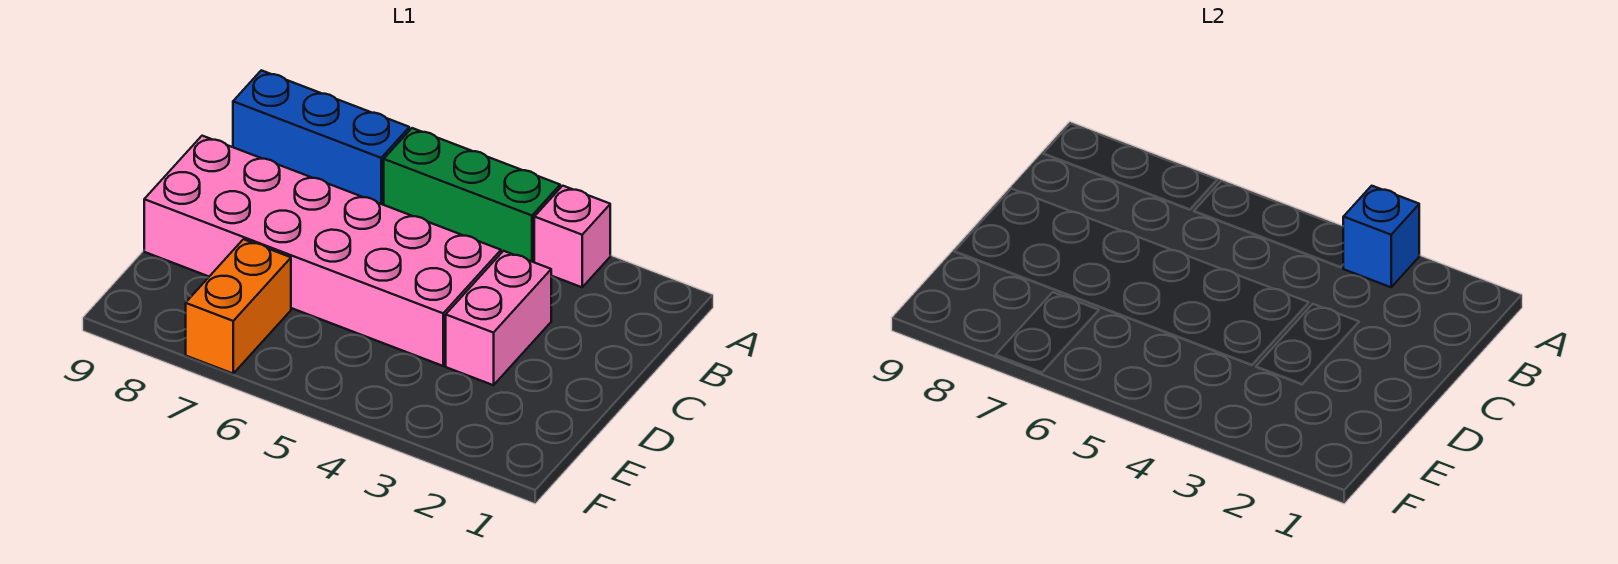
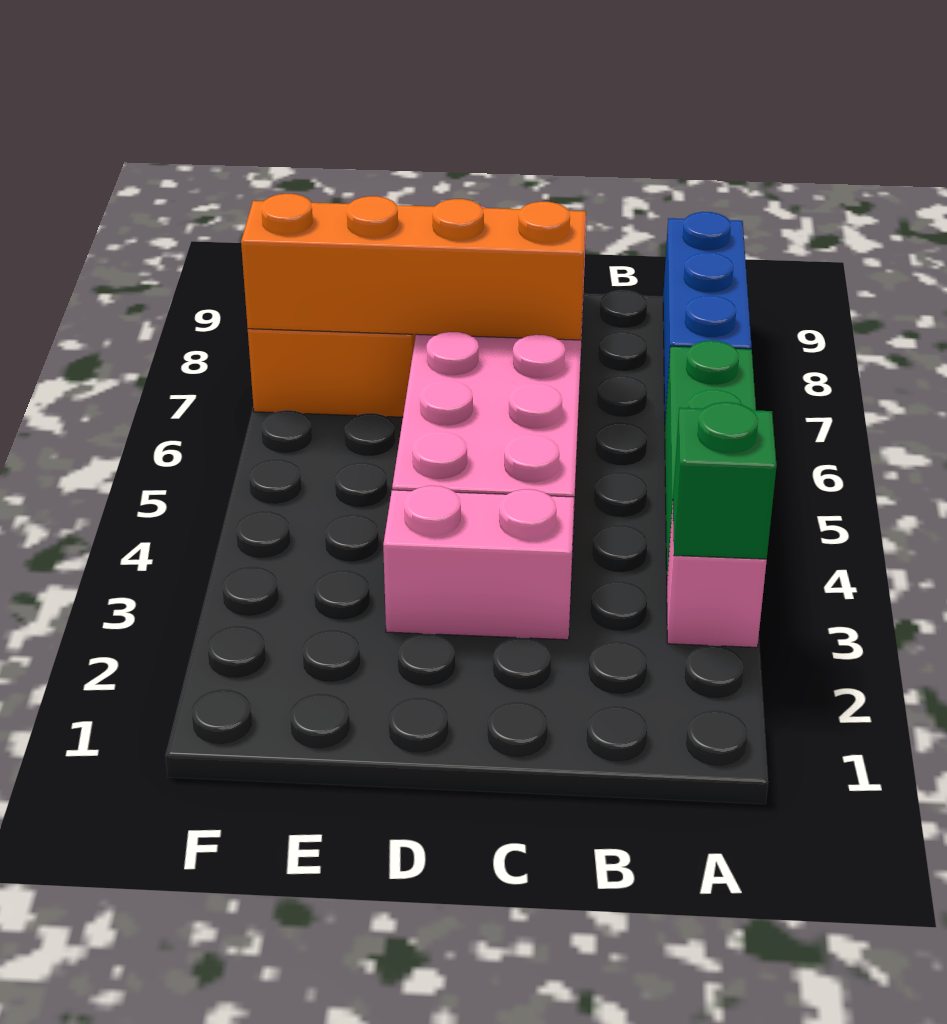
blue brick A3 level 2 -> green brick A3 level 2
none -> orange brick C7:F7 level 2

